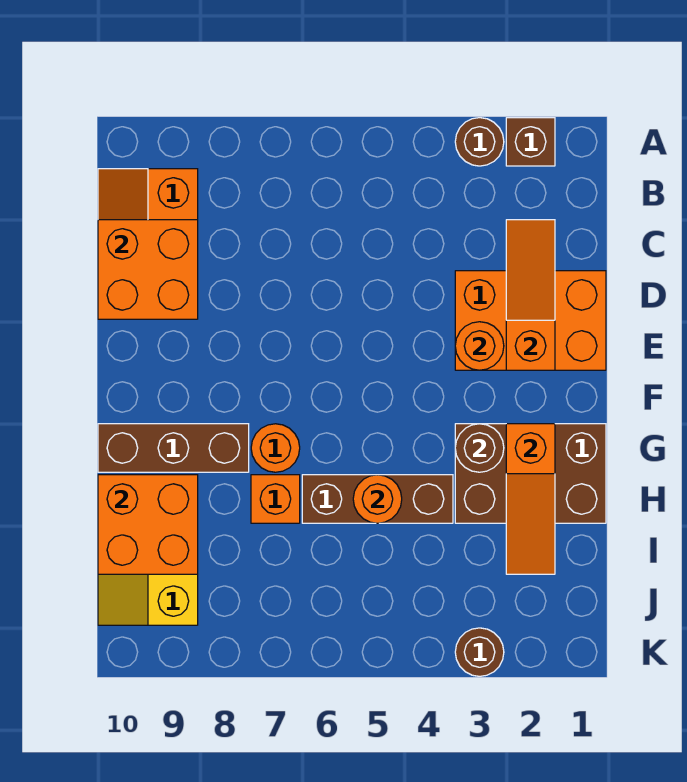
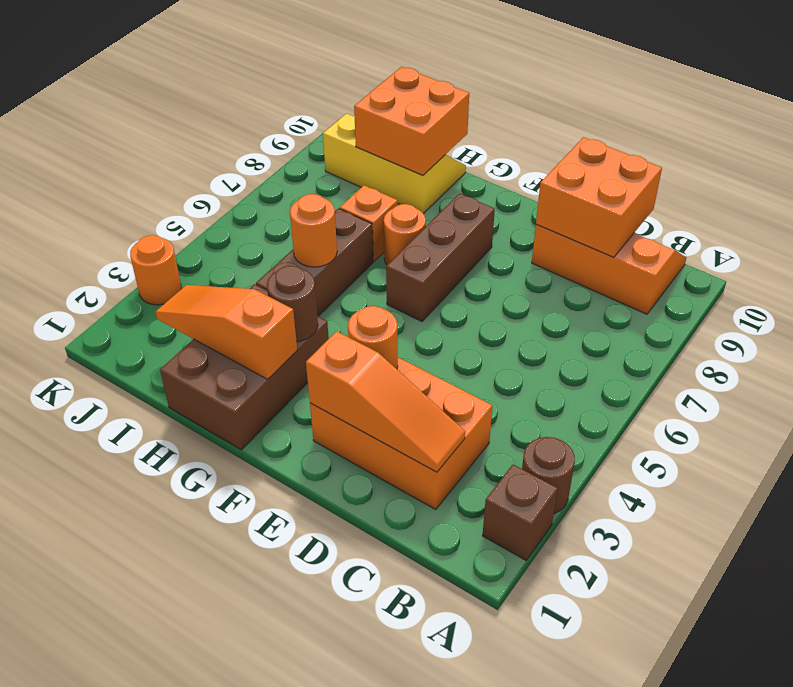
orange brick D1:E3 level 1 -> orange brick C2:E3 level 1
brown brick G8:G10 level 1 -> brown brick F6:F8 level 1
brown round brick K3 level 1 -> orange round brick K3 level 1

